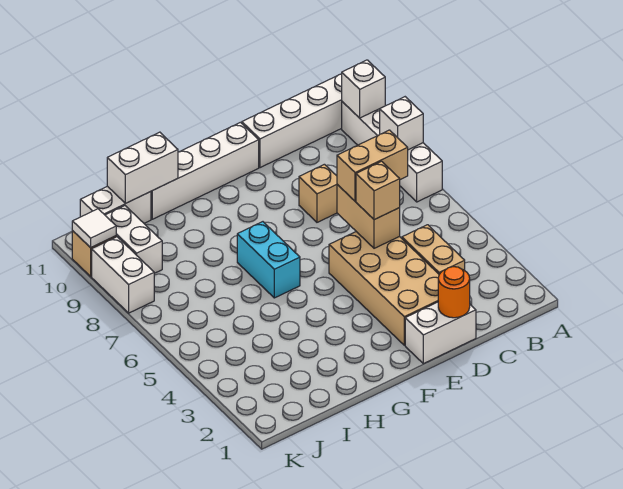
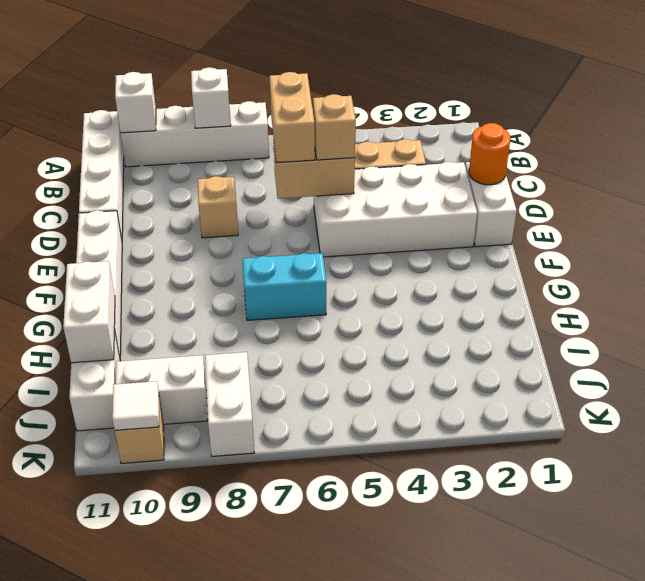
tan brick D2:E5 level 1 -> white brick D2:E5 level 1
white brick K8:K9 level 1 -> white brick J8:K8 level 1

